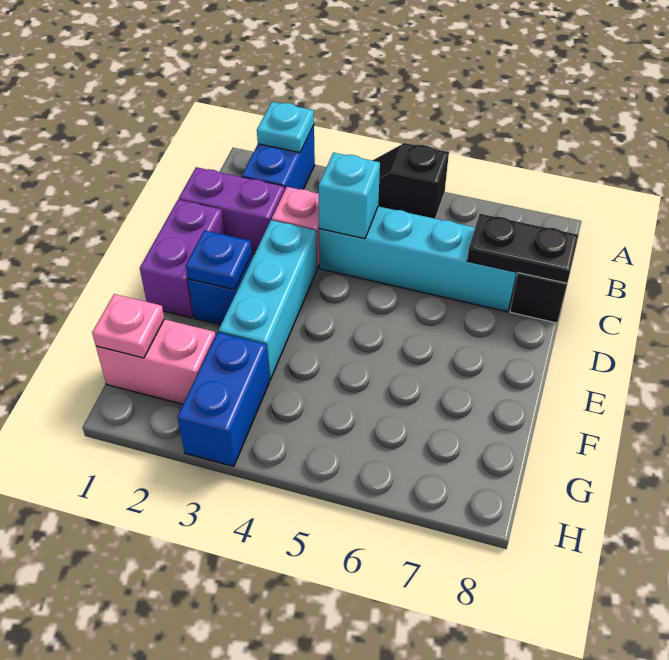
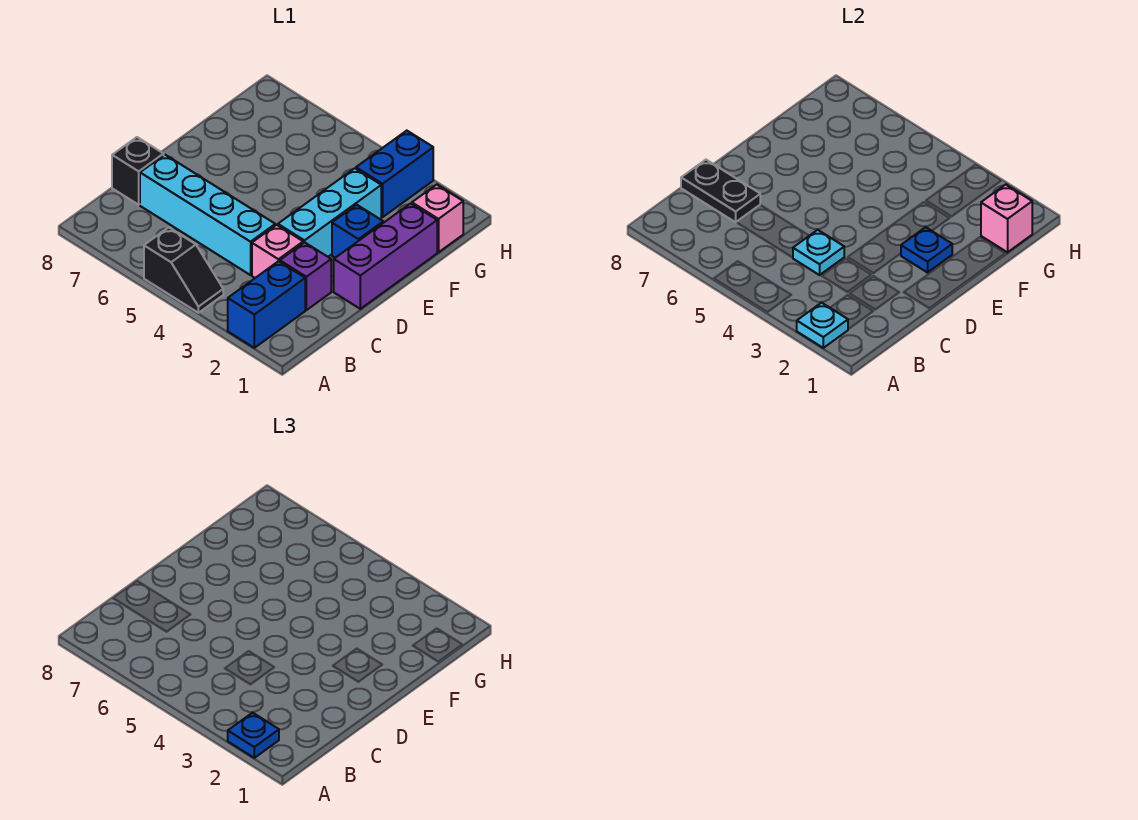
none -> blue plate A2 level 3
purple brick C1:C2 level 1 -> purple brick C2 level 1
cyan brick C4 level 2 -> cyan plate C4 level 2
purple brick D1:E1 level 1 -> purple brick D1:F1 level 1
pink brick G1:G2 level 1 -> pink brick G1 level 1
pink plate G1 level 2 -> pink brick G1 level 2

